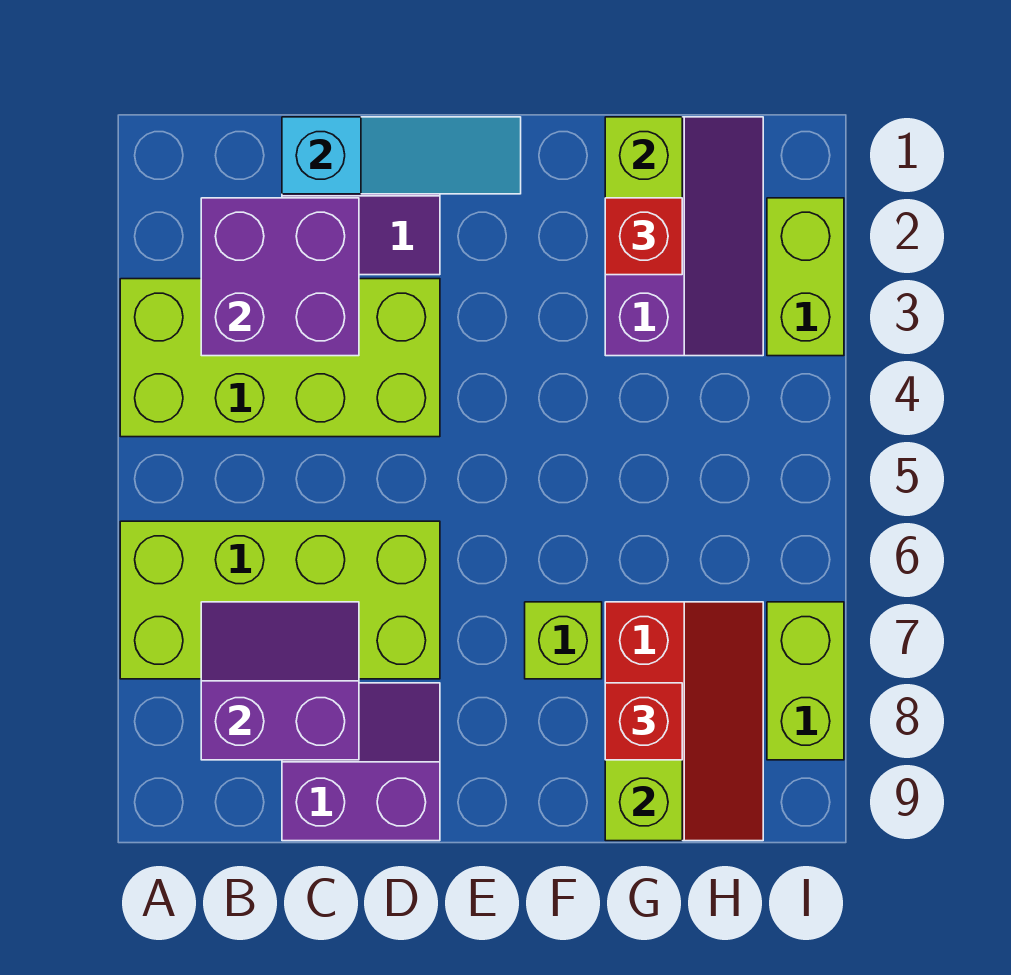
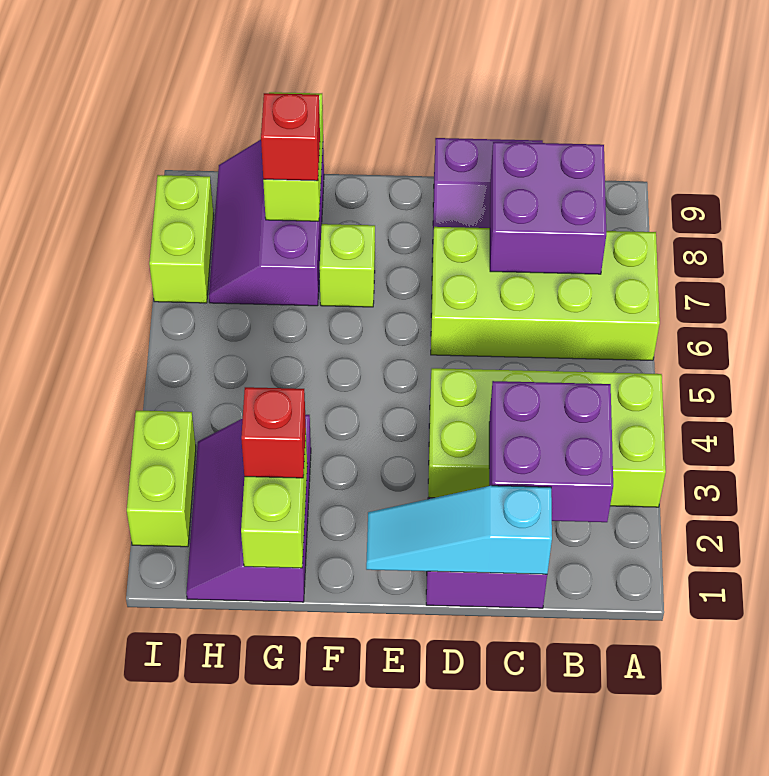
purple slope B7:C8 level 2 top 8 -> purple brick B7:C8 level 2
red slope G7:H9 level 1 top G -> purple slope G7:H9 level 1 top G

